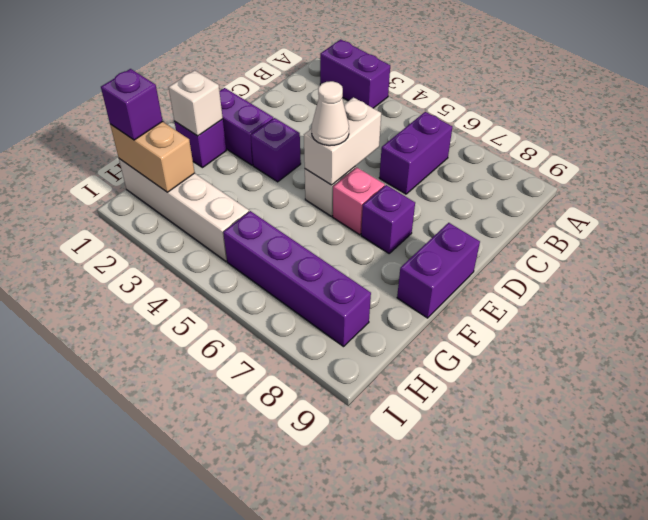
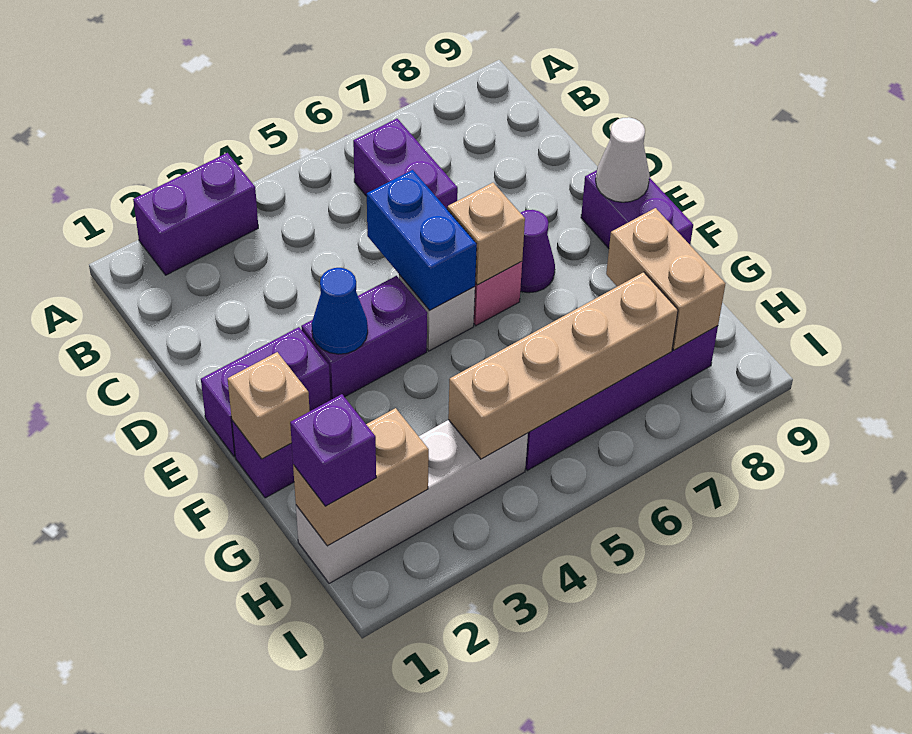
white brick D5:E5 level 2 -> blue brick D5:E5 level 2
purple brick E3 level 1 -> purple brick E3:E4 level 1
none -> blue cone E3 level 2
white cone E5 level 3 -> white cone E9 level 2
none -> tan brick E6 level 2
purple brick E7 level 1 -> purple cone E7 level 1
white brick F1 level 2 -> tan brick F1 level 2
none -> tan brick G8:H8 level 2
none -> tan brick H4:H7 level 2

